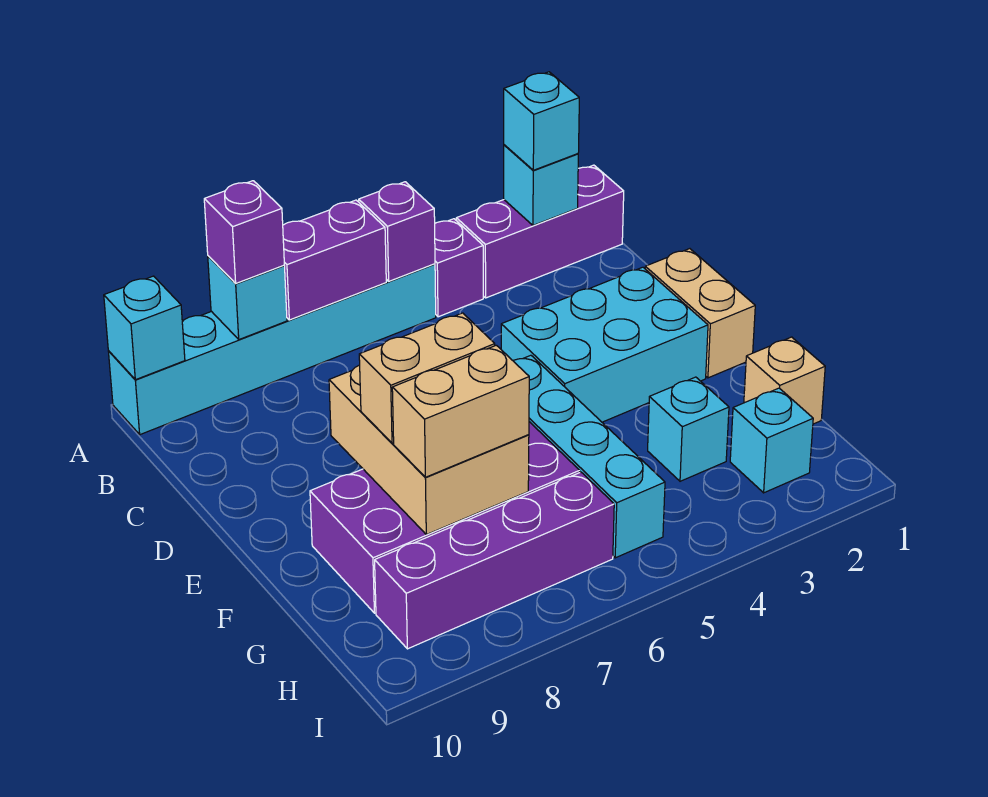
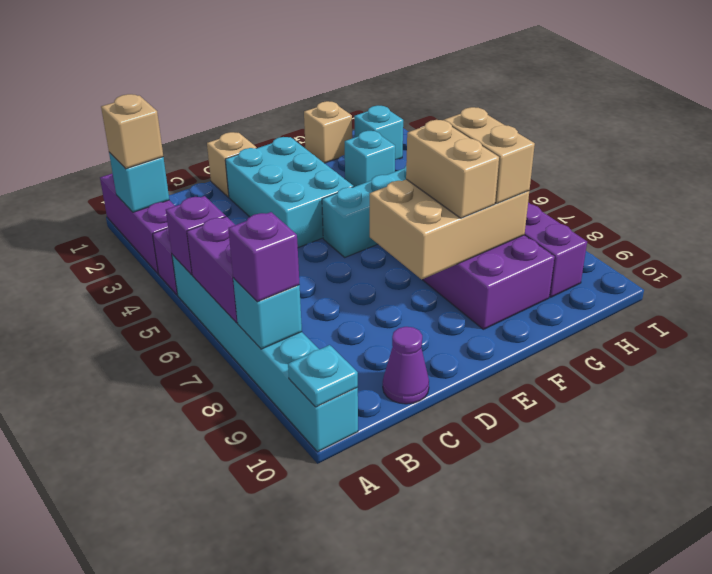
cyan brick A2 level 3 -> tan brick A2 level 3
cyan brick A10 level 2 -> cyan plate A10 level 2
none -> purple cone C10 level 1
tan brick D1:E1 level 1 -> tan brick D1 level 1

